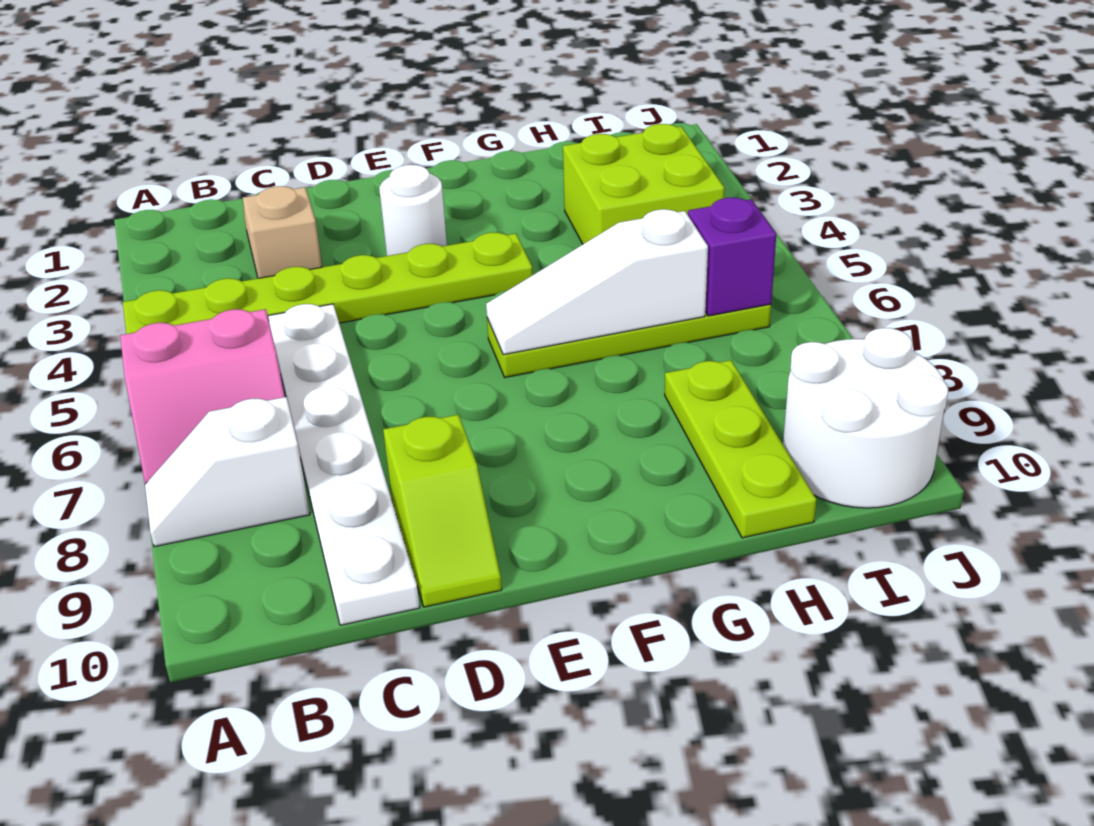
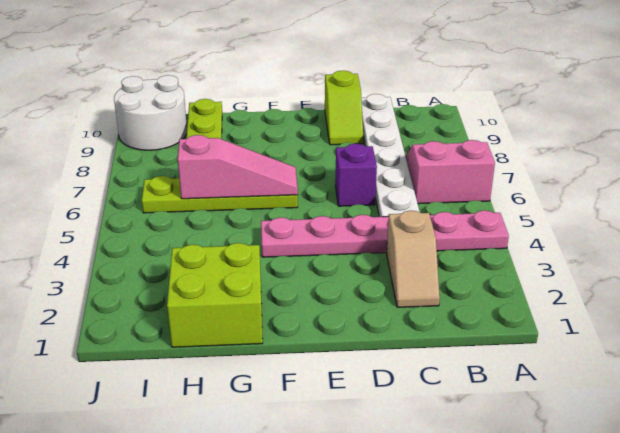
lime plate A4:F4 level 1 -> pink plate A4:F4 level 1
white slope A8:B8 level 1 top B -> none
lime slope D9:D10 level 1 top 9 -> lime slope D9:D10 level 1 top 10
white round brick E3 level 1 -> none
white slope F6:H6 level 2 top H -> pink slope F6:H6 level 2 top H
lime brick H3:I4 level 1 -> lime brick G1:H2 level 1
purple brick I6 level 2 -> purple brick D6 level 1

